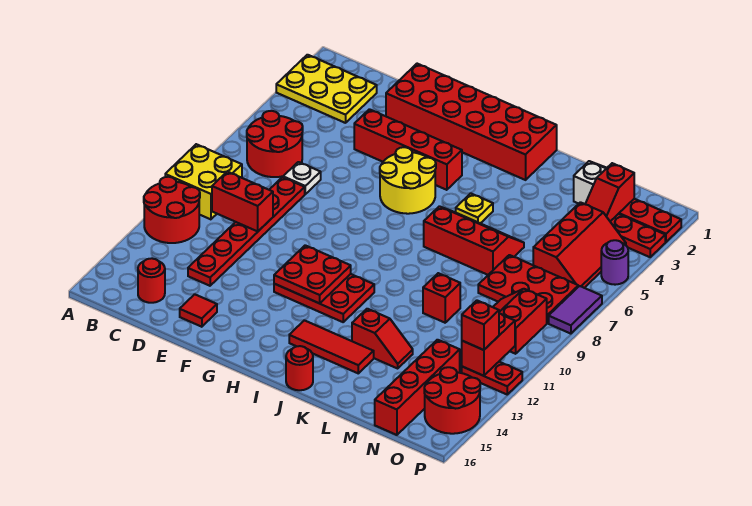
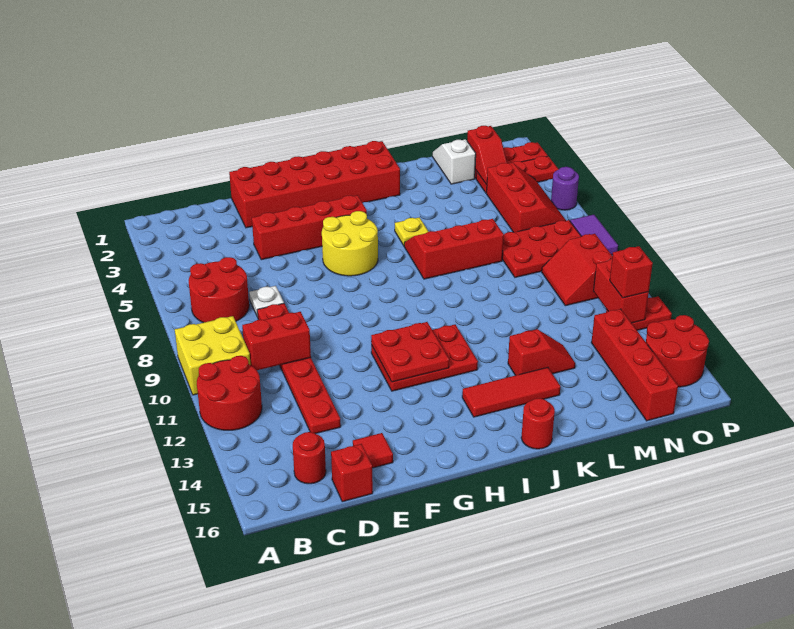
yellow plate A2:C3 level 1 -> none
red brick L10 level 1 -> red brick D16 level 1

